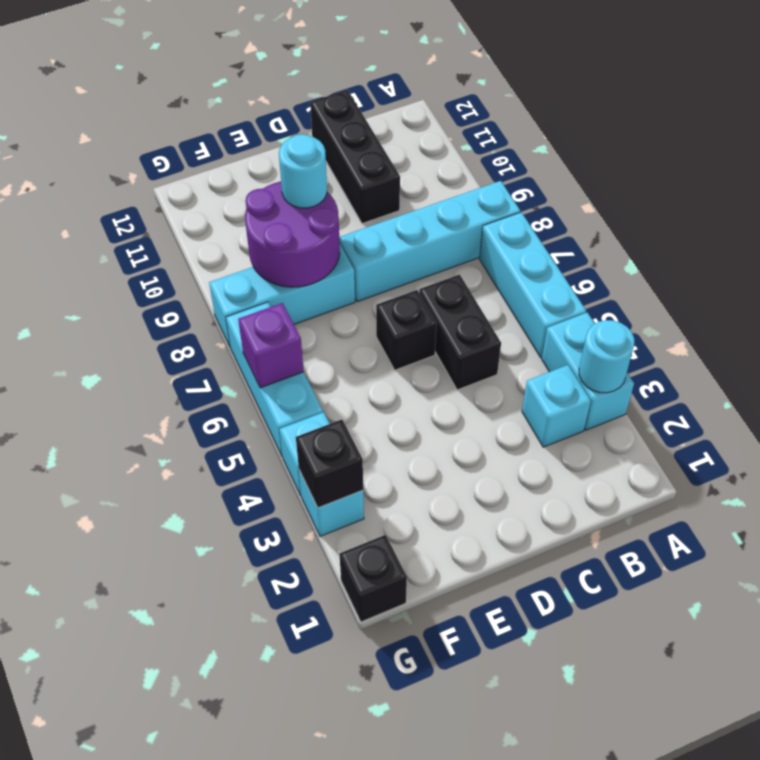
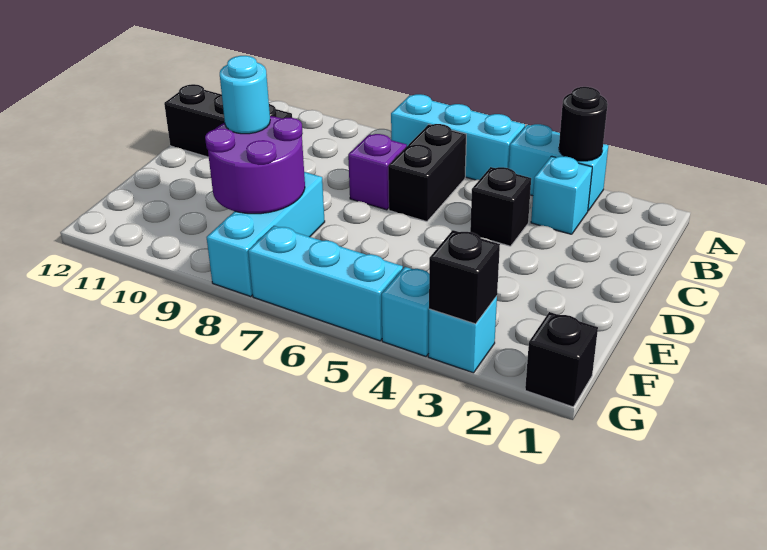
cyan round brick A3 level 2 -> black round brick A3 level 2
cyan brick A8:D8 level 1 -> none
black brick C5:C6 level 1 -> black brick B6:C6 level 1
black brick D6 level 1 -> black brick C4 level 1
purple brick G6 level 2 -> purple brick C7 level 1

